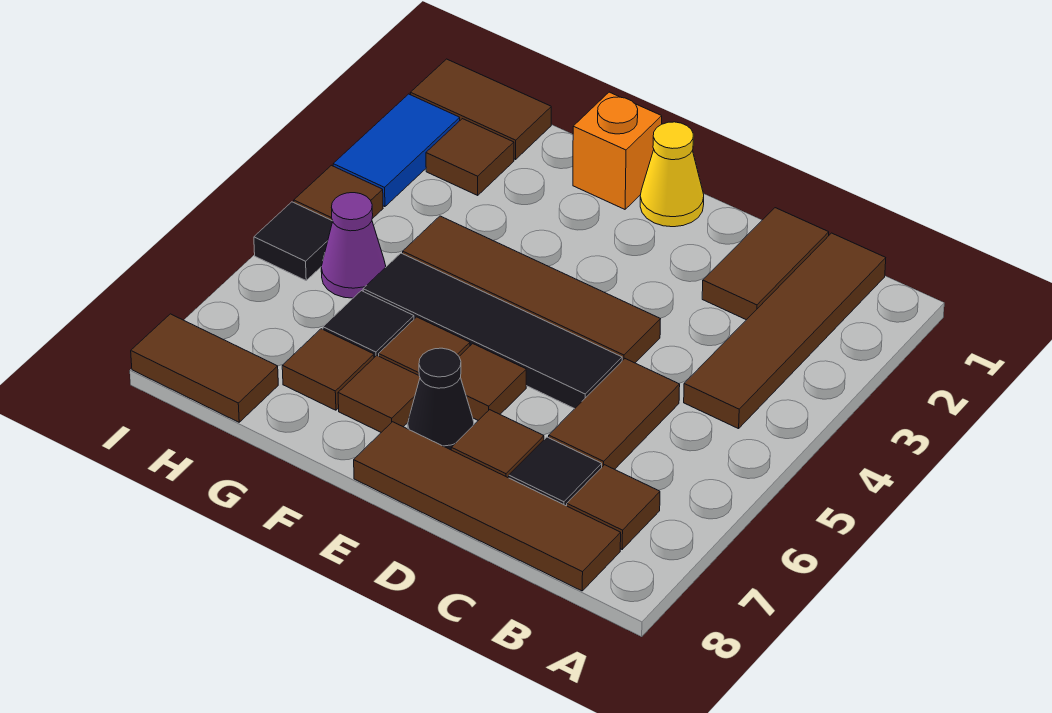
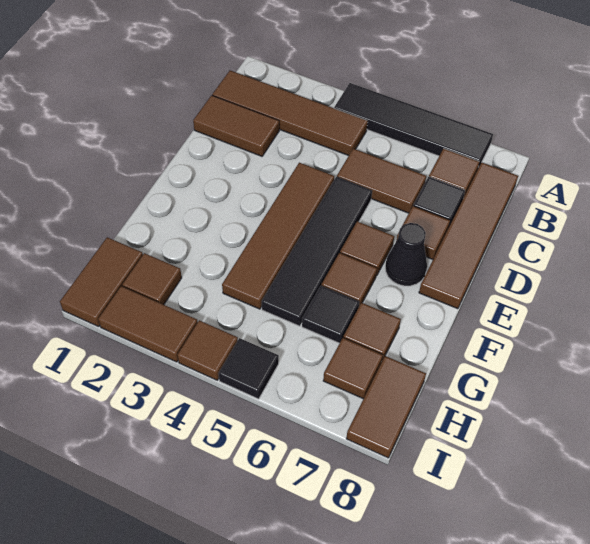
none -> black tile A4:A7 level 1
yellow cone E1 level 1 -> none
orange brick F1 level 1 -> none
brown tile F7 level 1 -> brown tile H7 level 1
purple cone H5 level 1 -> none
blue tile I2:I3 level 1 -> brown tile I2:I3 level 1

